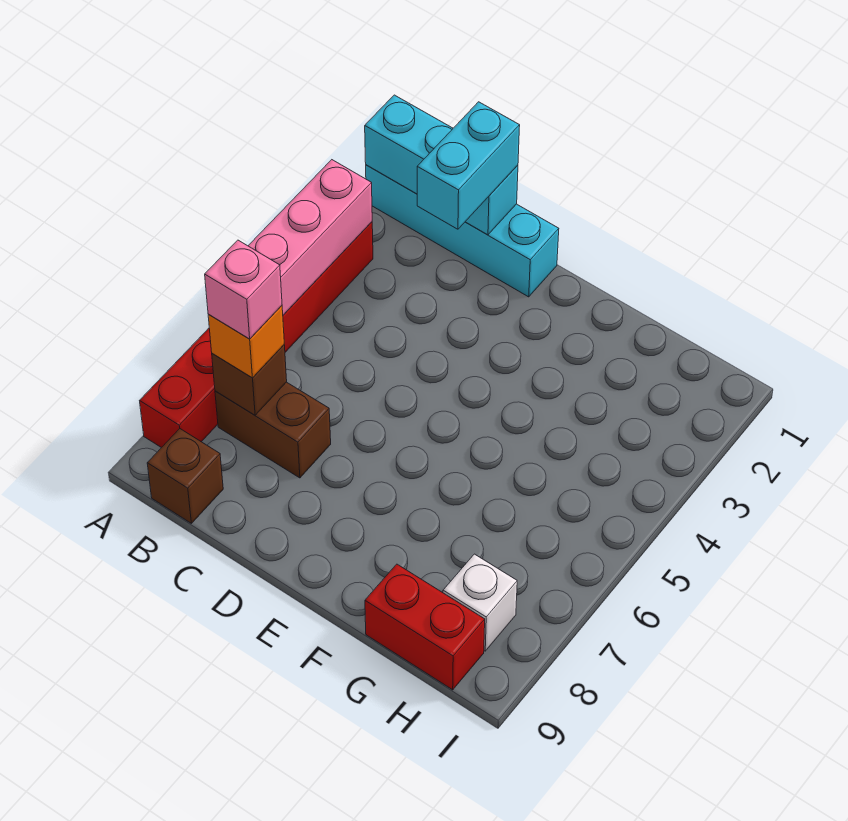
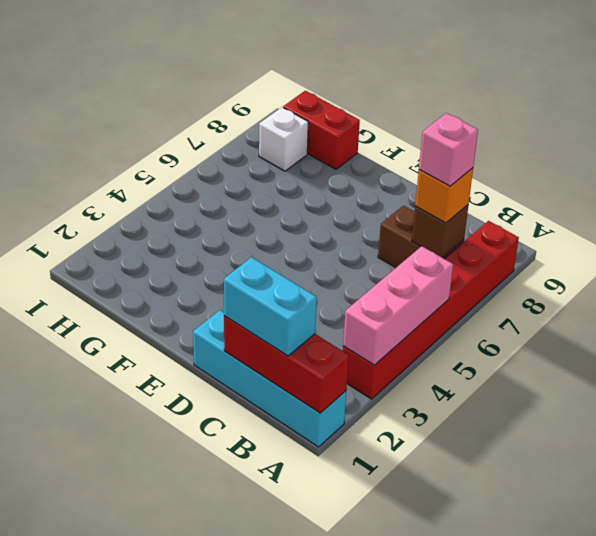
cyan brick A1:C1 level 2 -> red brick A1:C1 level 2
brown brick B9 level 1 -> none
cyan brick C1:C2 level 3 -> cyan brick B1:C1 level 3

